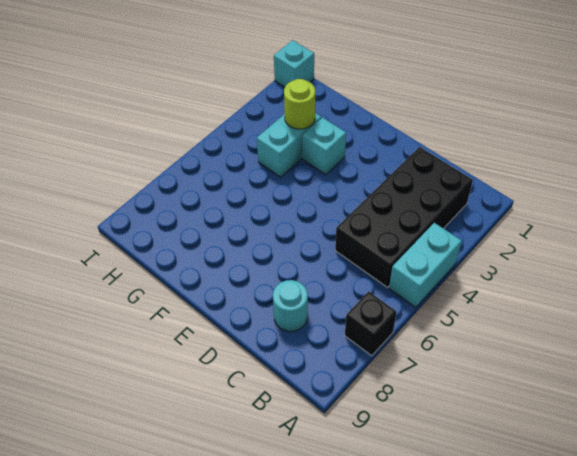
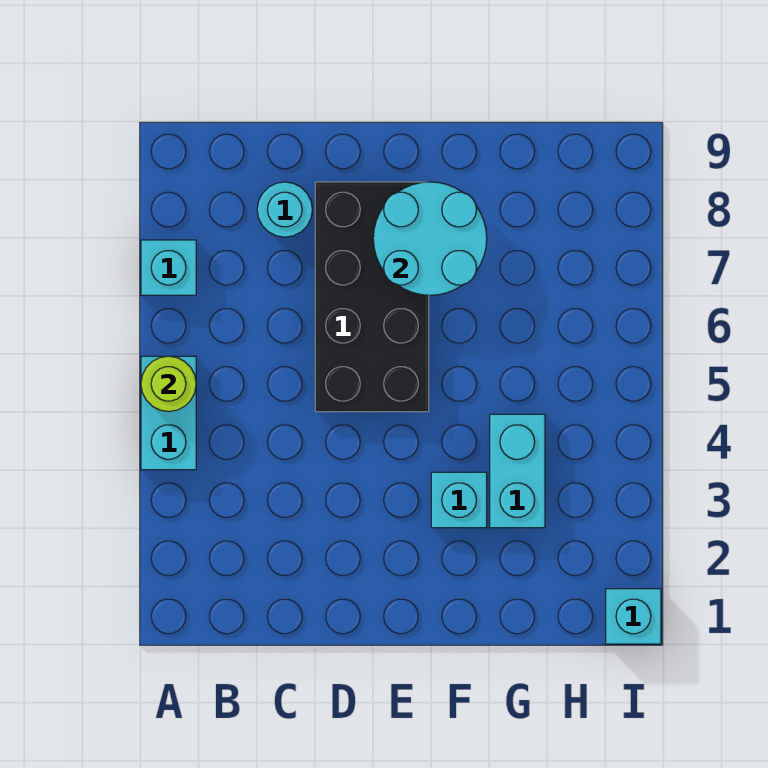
black brick A7 level 1 -> cyan brick A7 level 1
black brick B2:C5 level 1 -> black brick D5:E8 level 1
none -> cyan round brick E7:F8 level 2
lime round brick G3 level 2 -> lime round brick A5 level 2

